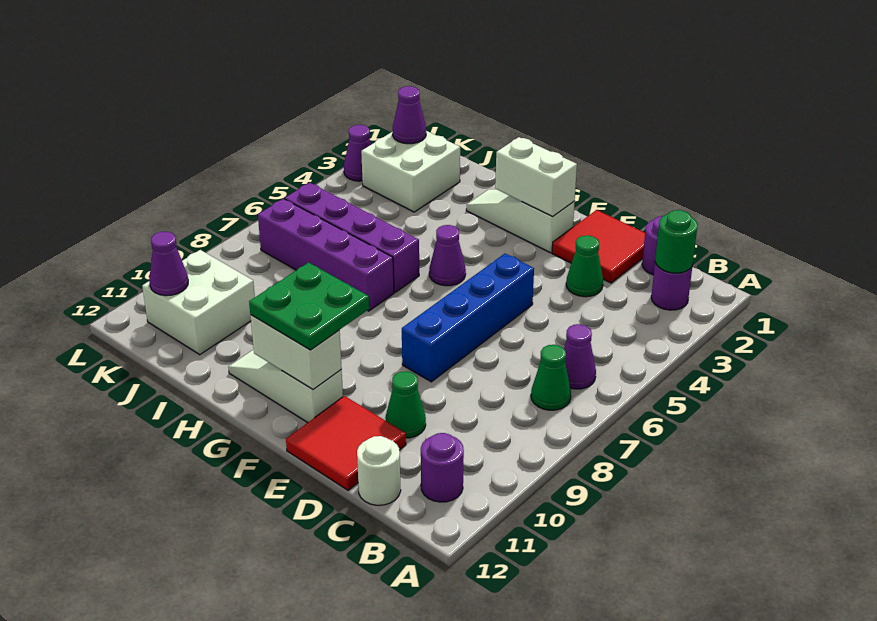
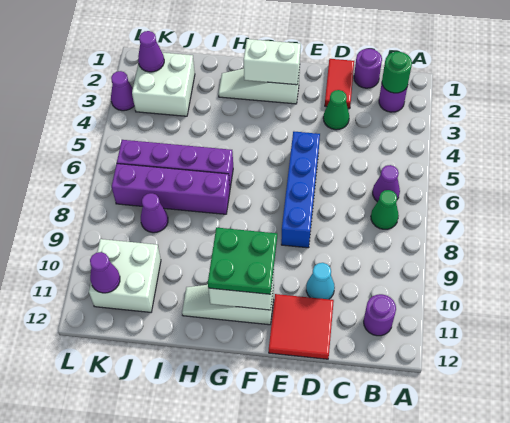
white round brick C12 level 1 -> none
red tile D1:E2 level 1 -> red tile D1:D2 level 1
green cone D10 level 1 -> cyan cone D10 level 1
purple cone G5 level 1 -> purple cone J8 level 1

